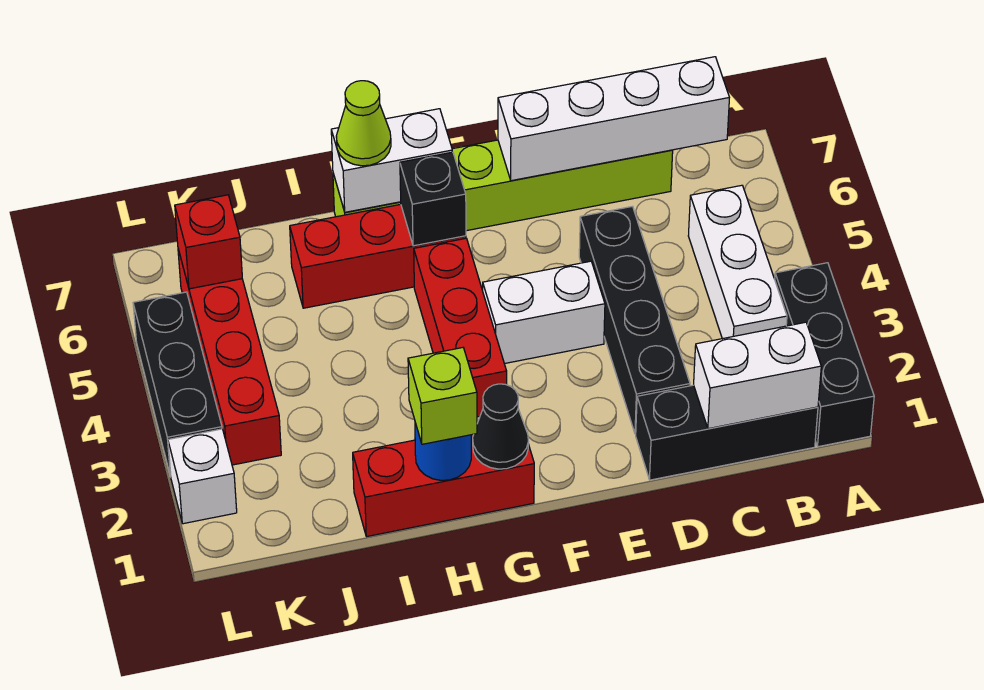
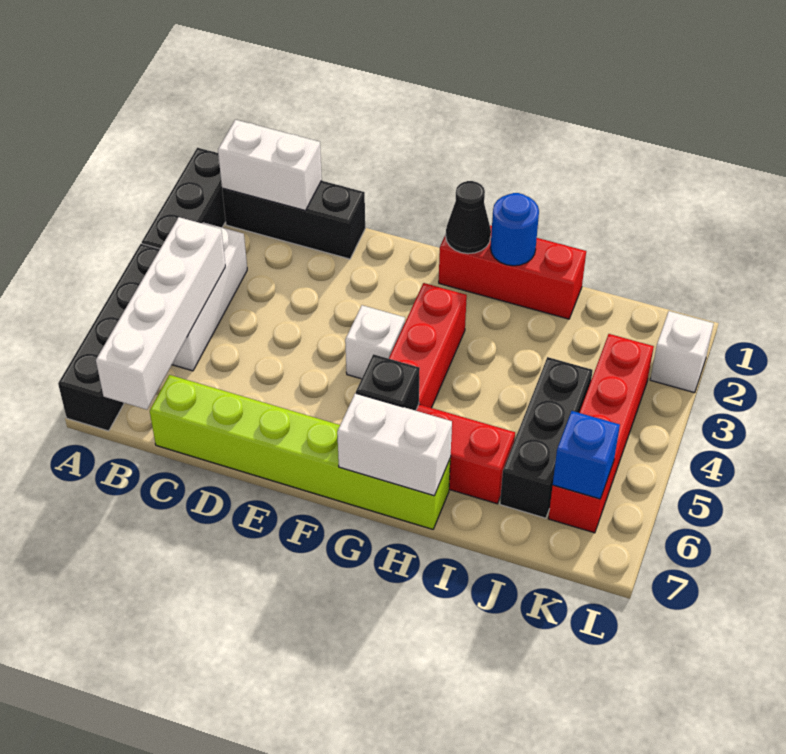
white brick B7:E7 level 2 -> white brick B4:B7 level 2
black brick D2:D5 level 1 -> black brick A4:A7 level 1
white brick E4:F4 level 1 -> white brick F4 level 1
lime brick H1 level 3 -> none
lime cone H7 level 3 -> none
red brick K6 level 2 -> blue brick K6 level 2
black brick L3:L5 level 1 -> black brick J4:J6 level 1

